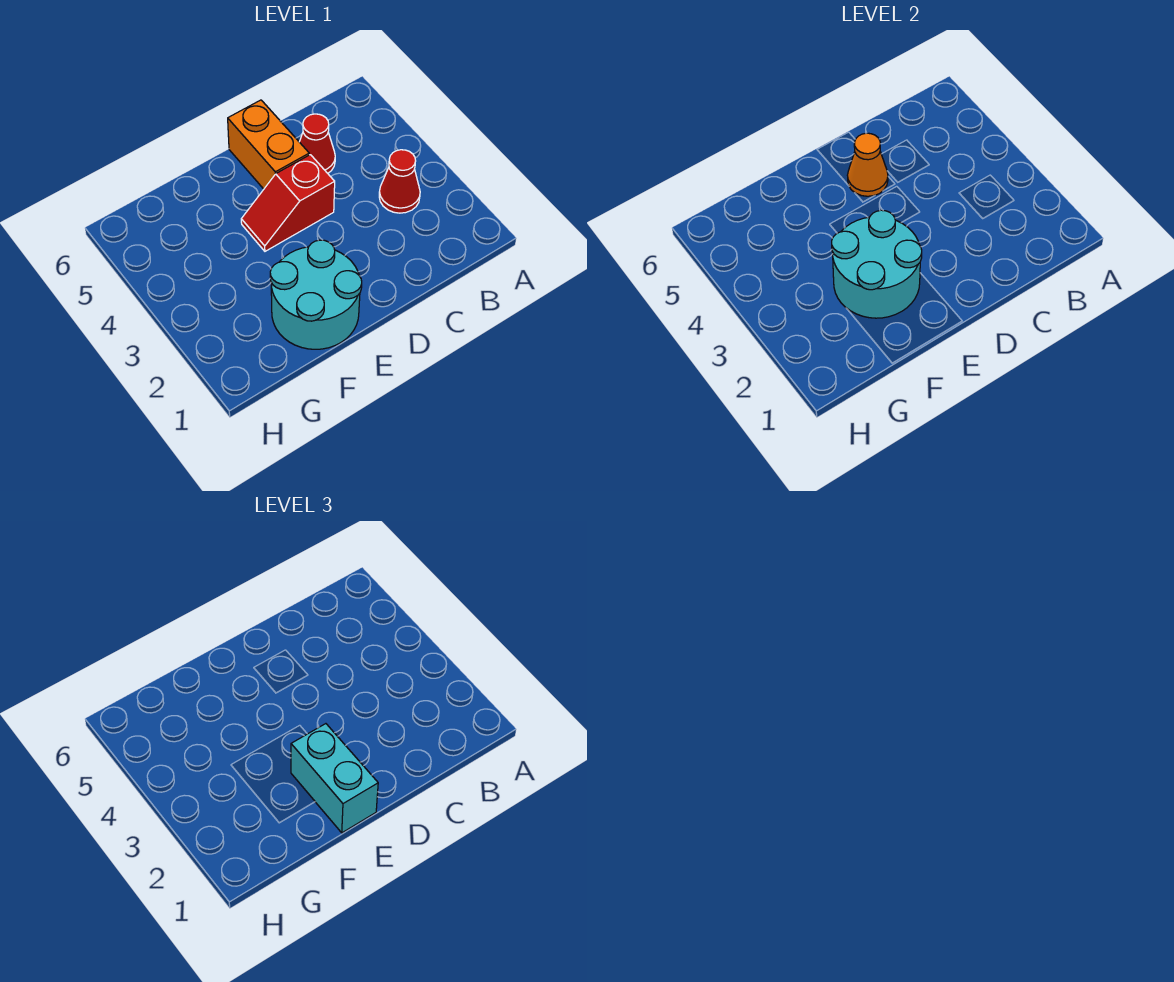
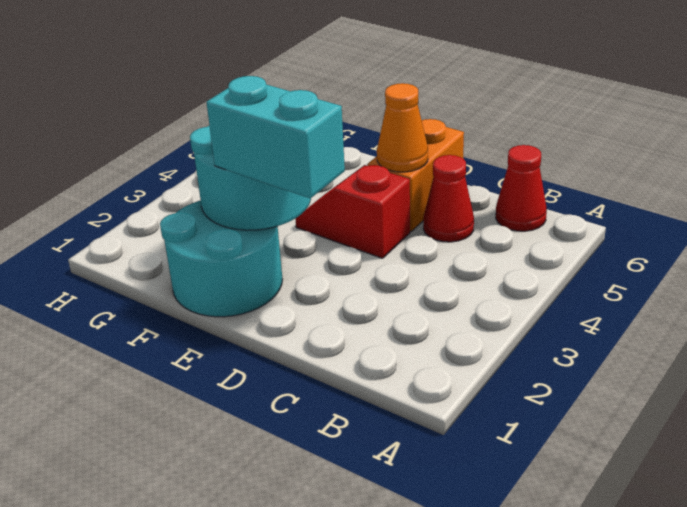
red cone B3 level 1 -> red cone B6 level 1
cyan brick E1:E2 level 3 -> cyan brick D2:E2 level 3

